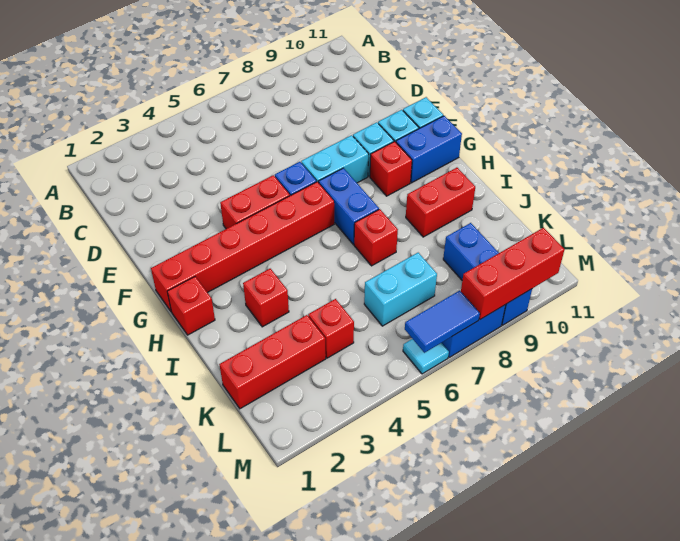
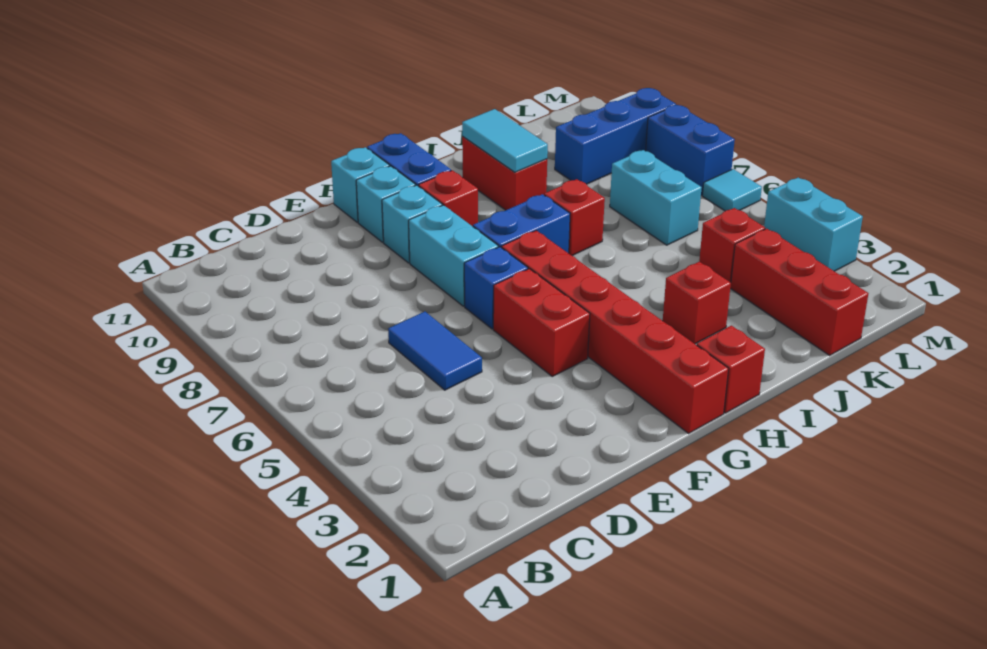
none -> cyan tile I9:I10 level 2
none -> cyan brick M3:M4 level 1
blue tile M6:M7 level 2 -> blue tile D5:D6 level 1
red brick M8:M10 level 2 -> none

